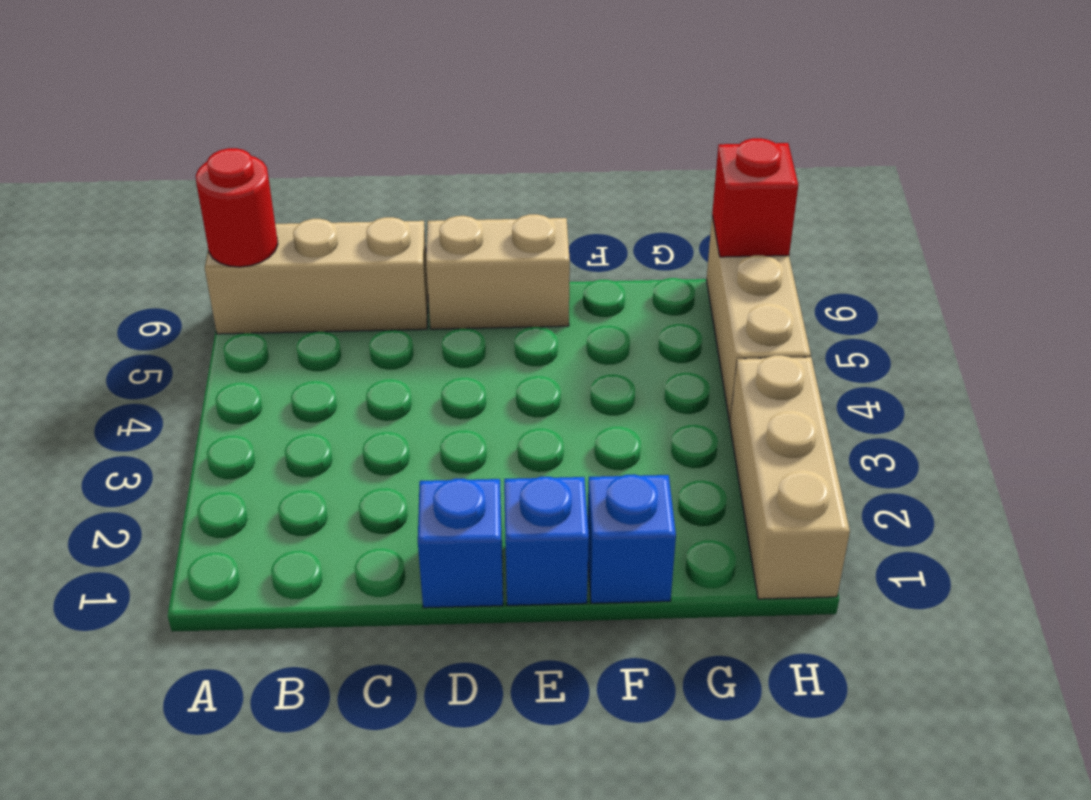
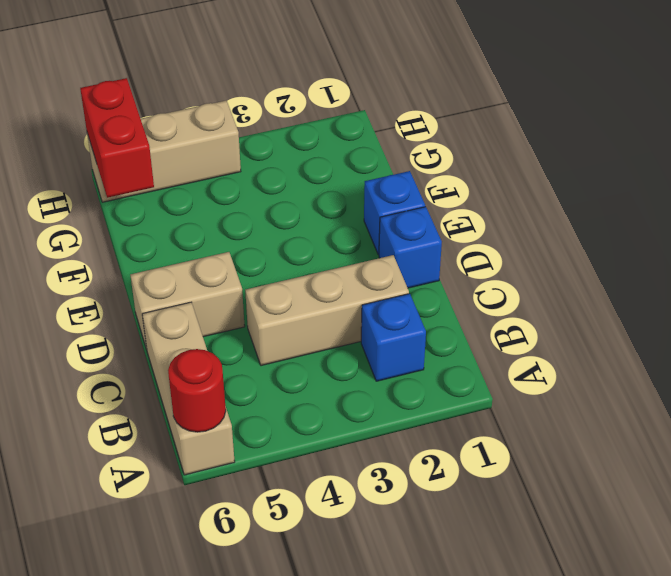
tan brick D6:E6 level 1 -> tan brick D5:D6 level 1
blue brick F1 level 1 -> blue brick B2 level 1
tan brick H1:H3 level 1 -> tan brick C2:C4 level 1
red brick H6 level 2 -> red brick G6:H6 level 2

